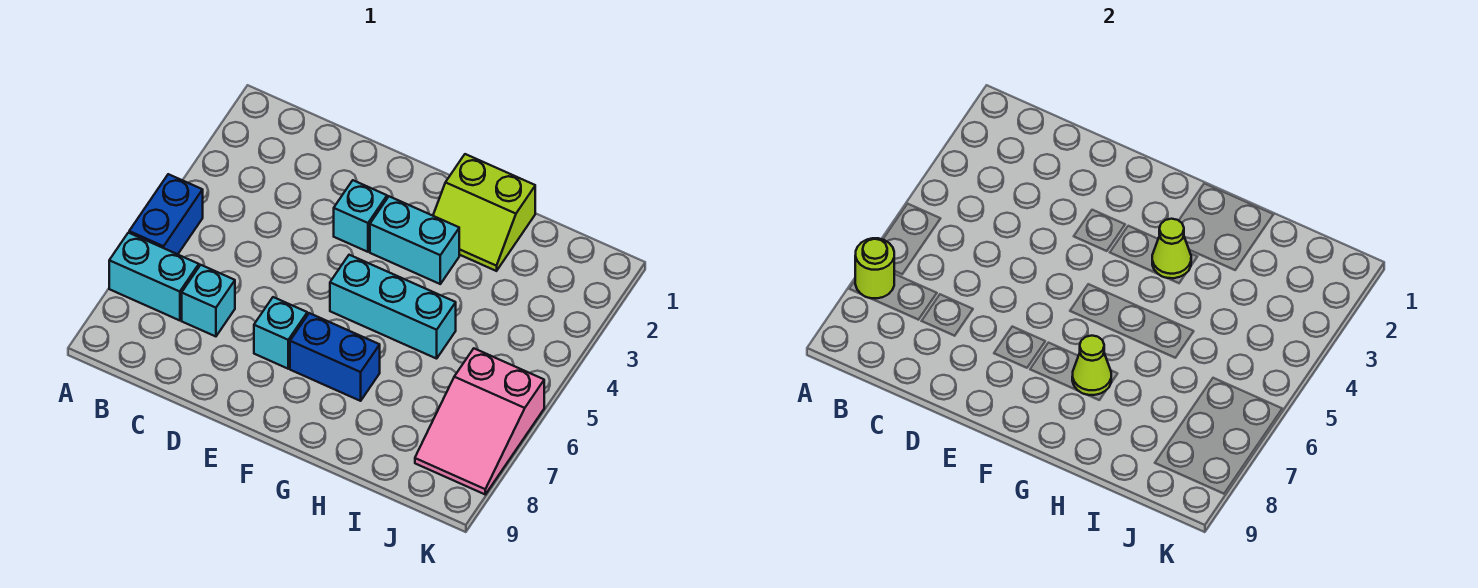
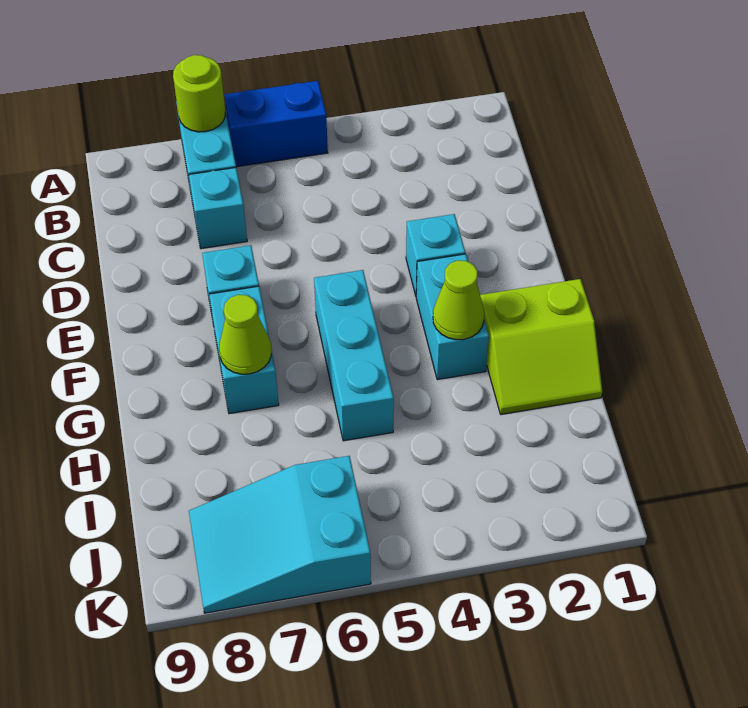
blue brick F7:G7 level 1 -> cyan brick F7:G7 level 1
lime slope G1:H2 level 1 top 1 -> lime slope G1:H2 level 1 top G
pink slope J6:K8 level 1 top 6 -> cyan slope J6:K8 level 1 top 6

